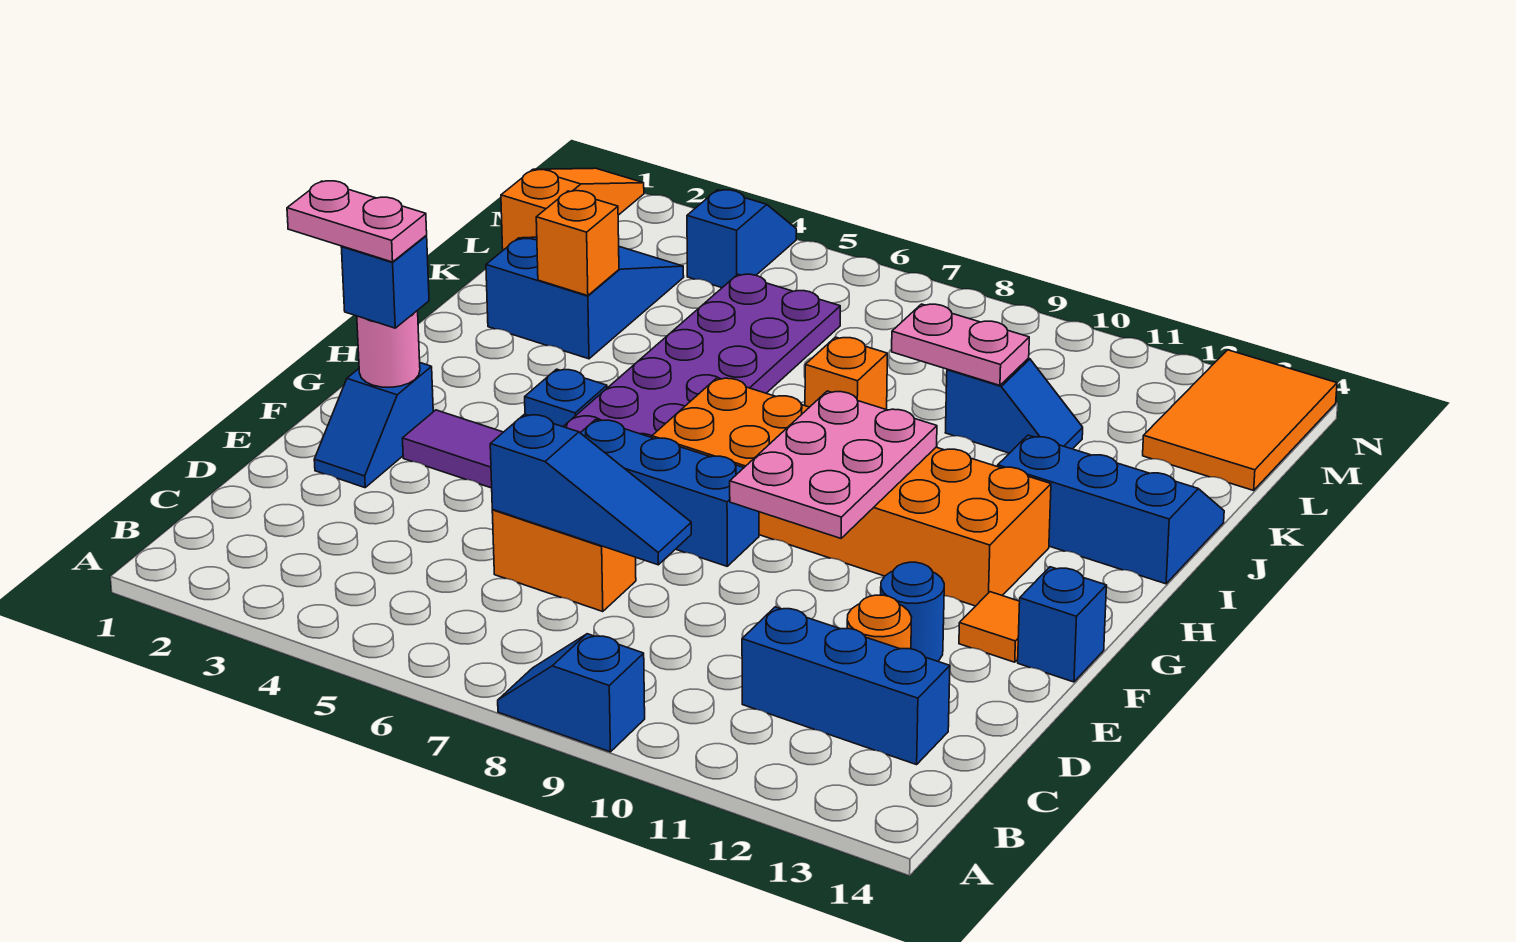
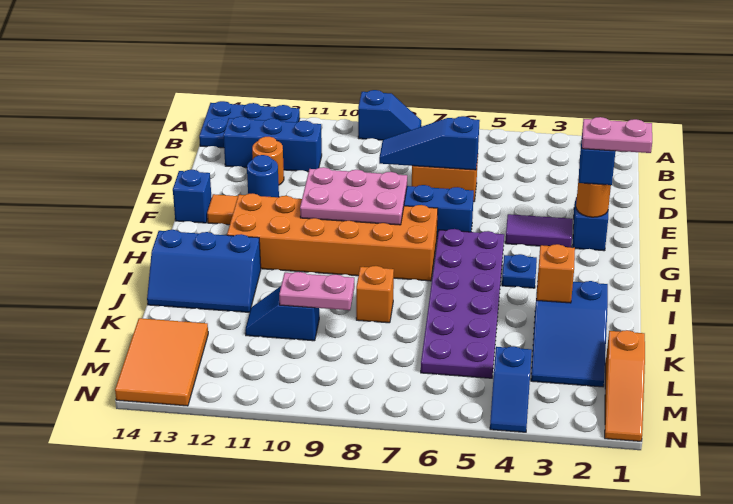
none -> blue plate A12:B14 level 1
pink round brick F2 level 2 -> orange round brick F2 level 2
pink plate F9:H10 level 2 -> pink plate F8:G10 level 2

